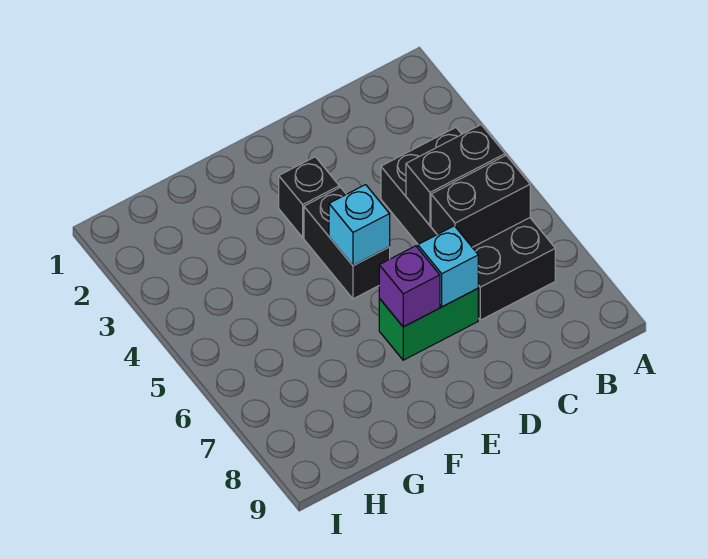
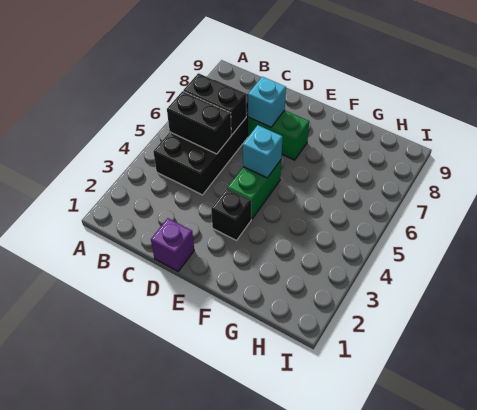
black brick E4:E5 level 1 -> green brick E4:E5 level 1
purple brick E7 level 2 -> purple brick D1 level 1

